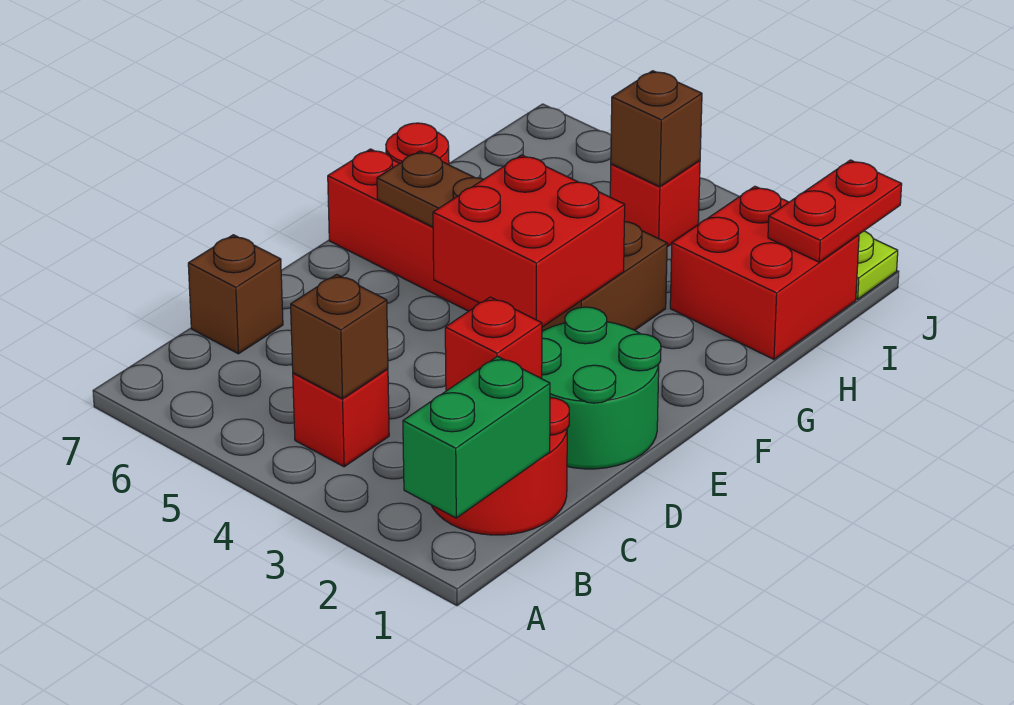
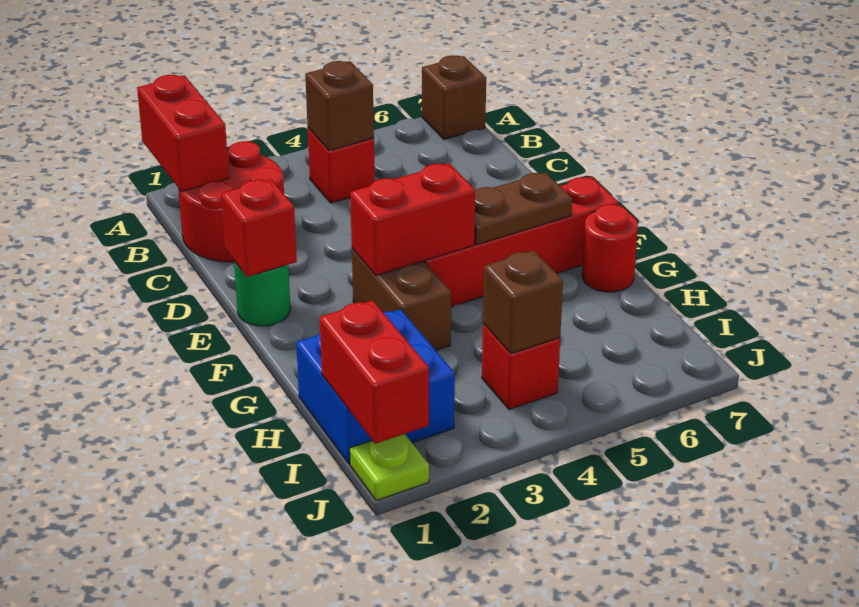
green brick A1:B1 level 2 -> red brick A1:B1 level 2
red brick C2 level 2 -> red brick E1 level 2
brown brick C7 level 1 -> brown brick A7 level 1
green round brick D1:E2 level 1 -> green round brick E1 level 1
red brick E3:F4 level 2 -> red brick F3:F4 level 2
red brick H1:I2 level 1 -> blue brick H1:I2 level 1
red plate I1:J1 level 2 -> red brick I1:J1 level 2

